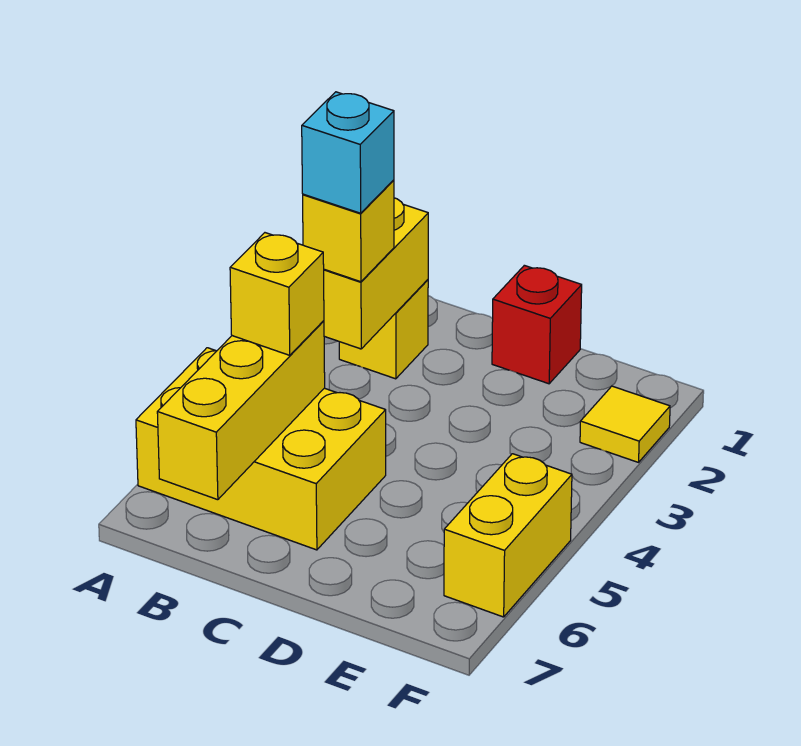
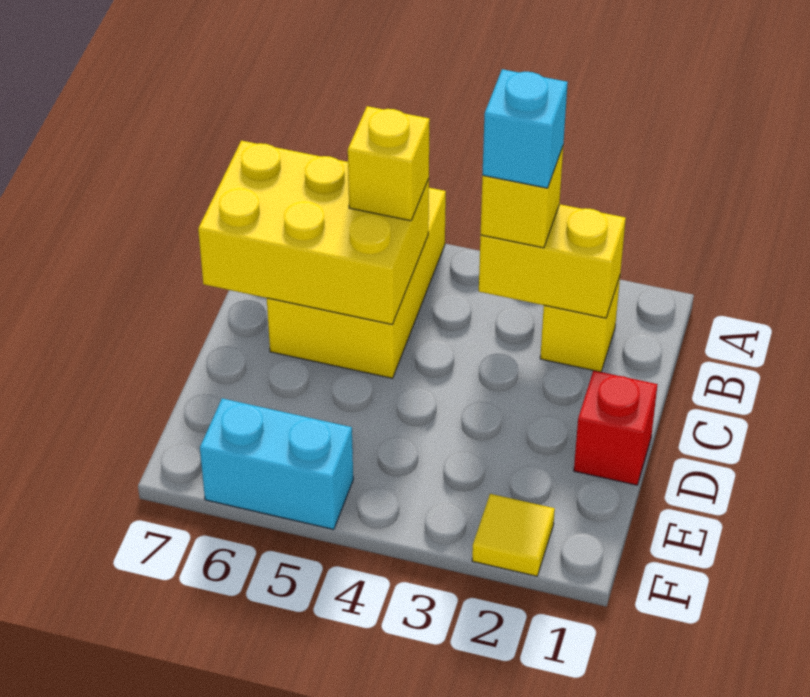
yellow brick B5:B7 level 2 -> yellow brick B5:C7 level 2
yellow brick F5:F6 level 1 -> cyan brick F5:F6 level 1

